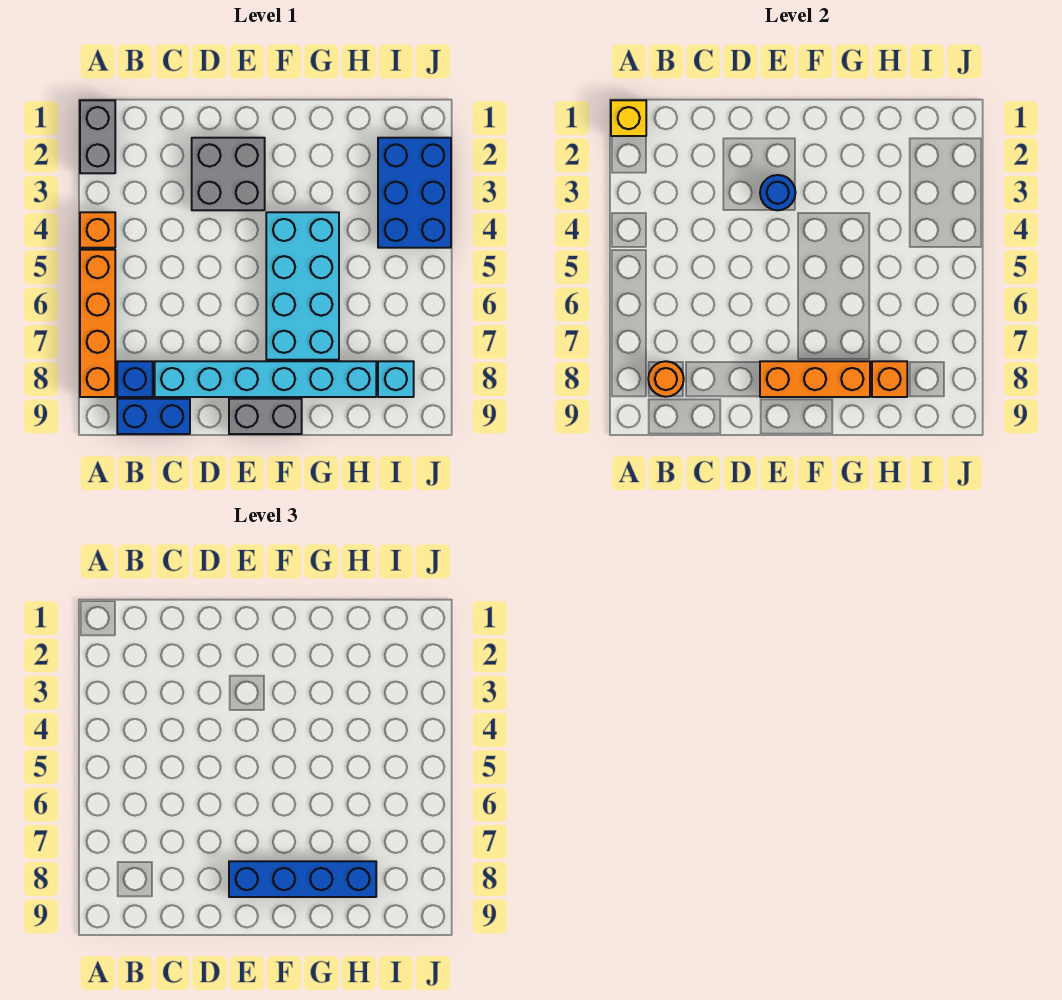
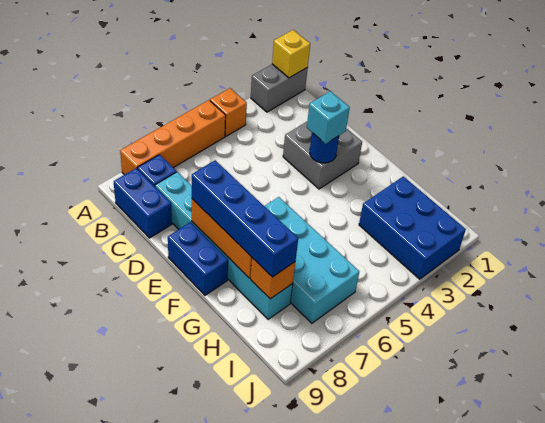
orange round brick B8 level 2 -> none
grey brick E9:F9 level 1 -> blue brick E9:F9 level 1
cyan brick F4:G7 level 1 -> cyan brick F6:I7 level 1
blue brick I2:J4 level 1 -> blue brick H2:J3 level 1
cyan brick I8 level 1 -> cyan brick E3 level 3

